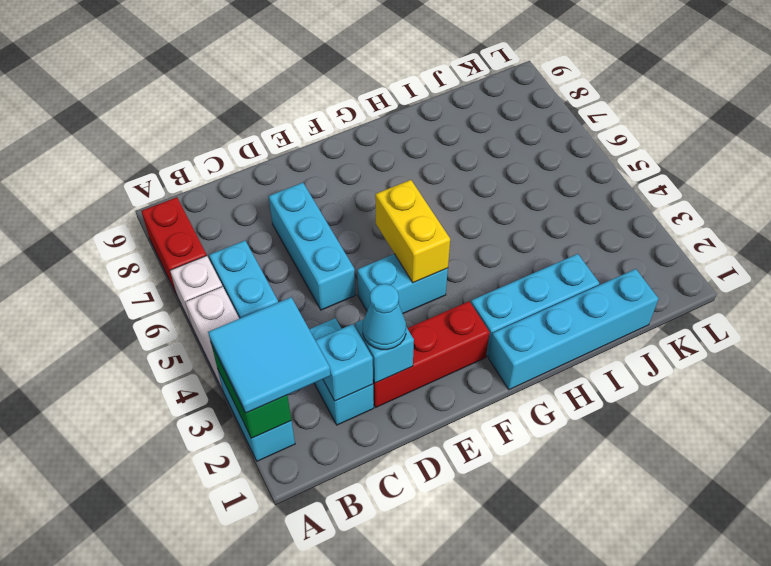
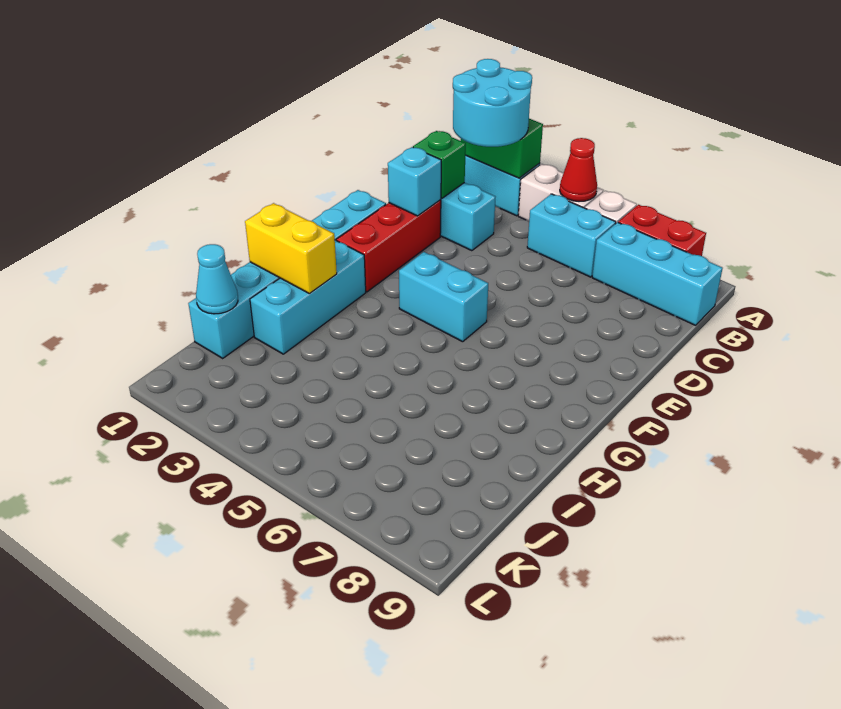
cyan tile A2:B3 level 3 -> cyan round brick A2:B3 level 3
none -> red cone A5 level 2
cyan brick C2 level 2 -> green brick C2 level 2
cyan cone D2 level 3 -> cyan cone J1 level 2
cyan brick D5:D7 level 1 -> cyan brick B7:B9 level 1
cyan brick E4:F4 level 1 -> cyan brick F4:F5 level 1
yellow brick F4:F5 level 2 -> yellow brick H1:H2 level 2
cyan brick G1:J1 level 1 -> cyan brick E1:J1 level 1

